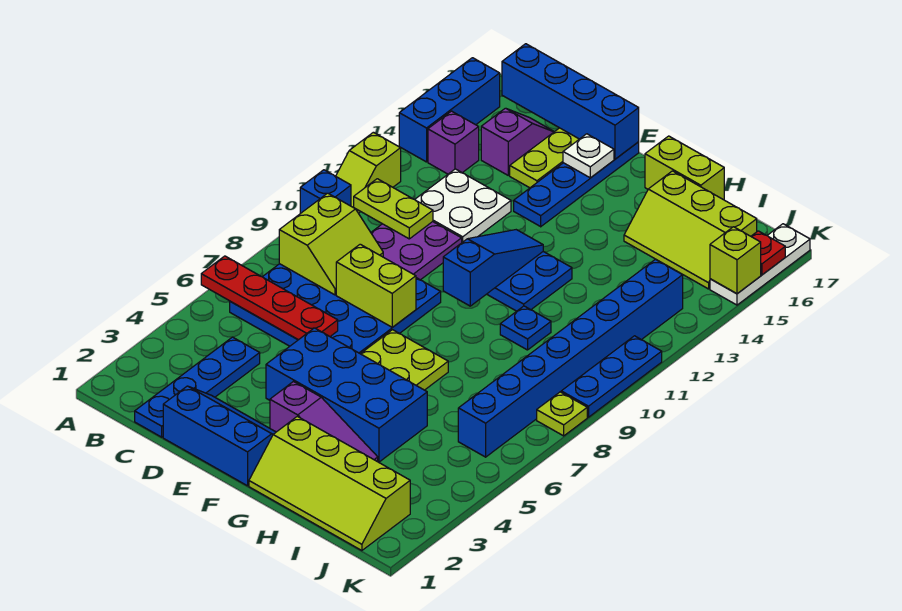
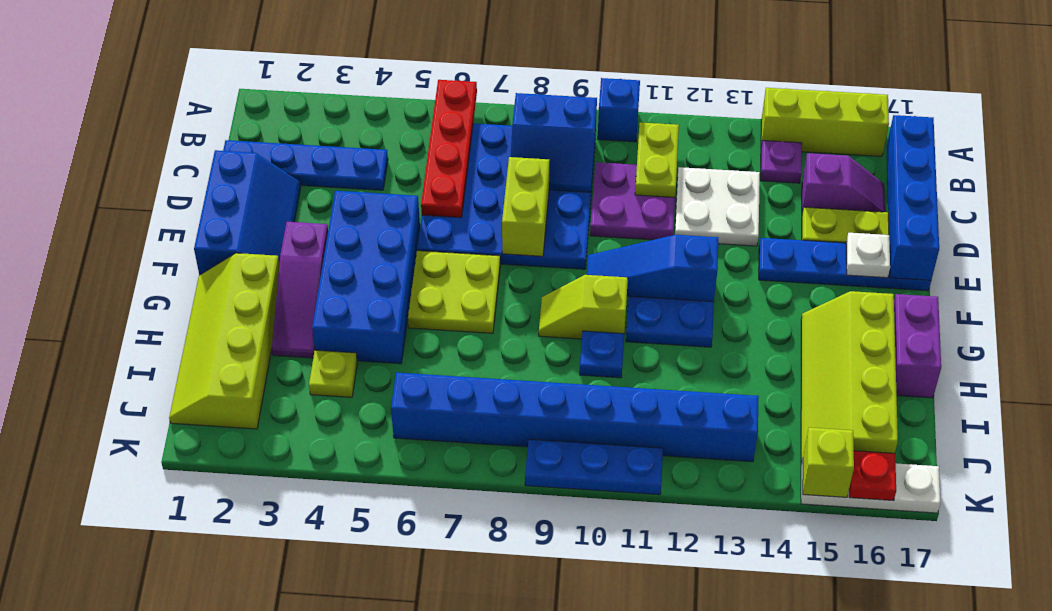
lime slope A11:A12 level 1 top 12 -> lime slope G9:G10 level 1 top 10
blue brick A14:A16 level 1 -> lime brick A14:A16 level 1
lime slope B8:C9 level 2 top B -> blue slope B8:C9 level 2 top B
purple brick B14 level 1 -> purple plate B14 level 1
blue slope F10:F12 level 2 top 10 -> blue slope F10:F12 level 2 top 12
lime brick G17:H17 level 1 -> purple brick G17:H17 level 1
lime slope H15:J16 level 1 top 16 -> lime slope G15:J16 level 1 top 16
lime plate K8 level 1 -> lime plate I4 level 1

